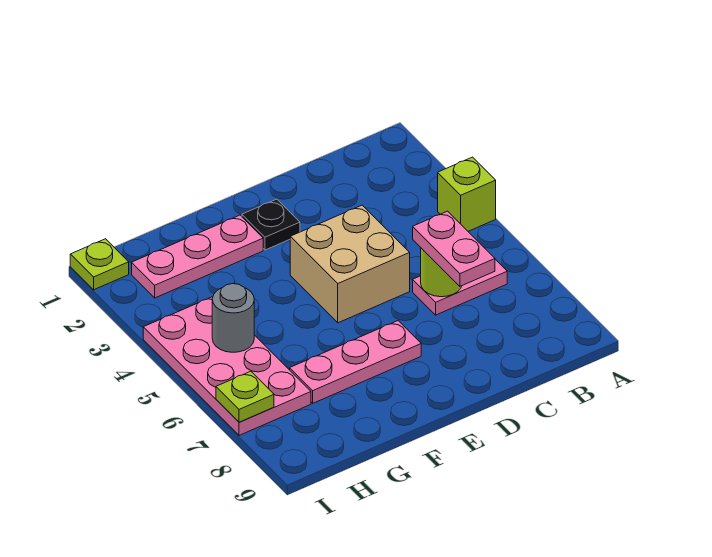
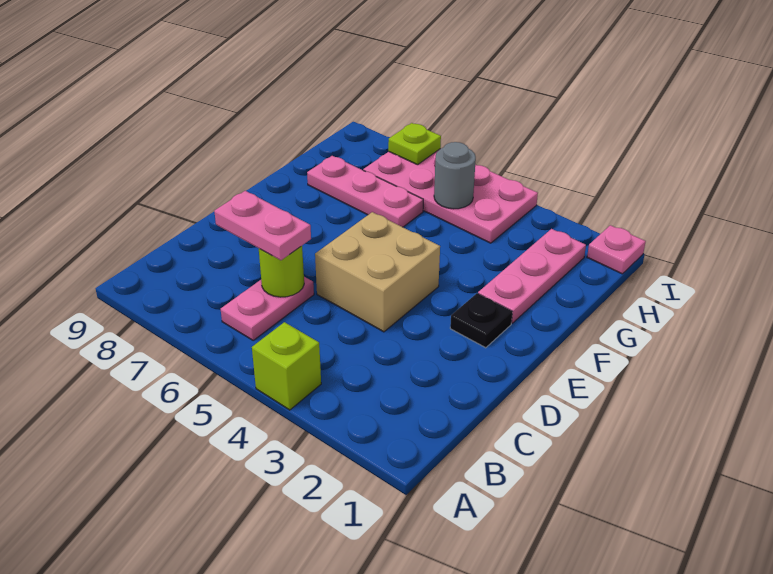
pink plate E7:G7 level 1 -> pink plate G6:G8 level 1
lime plate I1 level 1 -> pink plate I1 level 1

